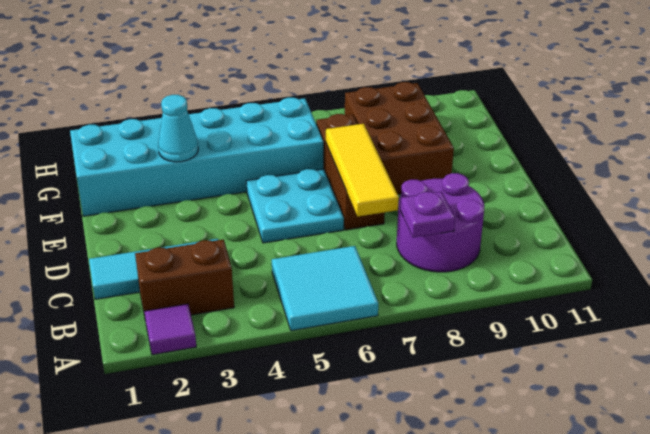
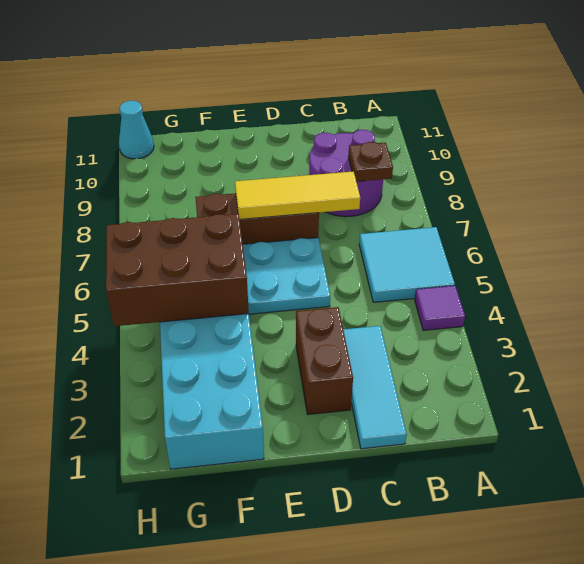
purple tile A2 level 1 -> purple tile A4 level 1
brown brick B2:B3 level 1 -> brown brick D2:D3 level 1
purple plate B8 level 2 -> brown plate B8 level 2
brown brick E8:G9 level 1 -> brown brick F4:H5 level 2
cyan cone F3 level 2 -> cyan cone H11 level 1

